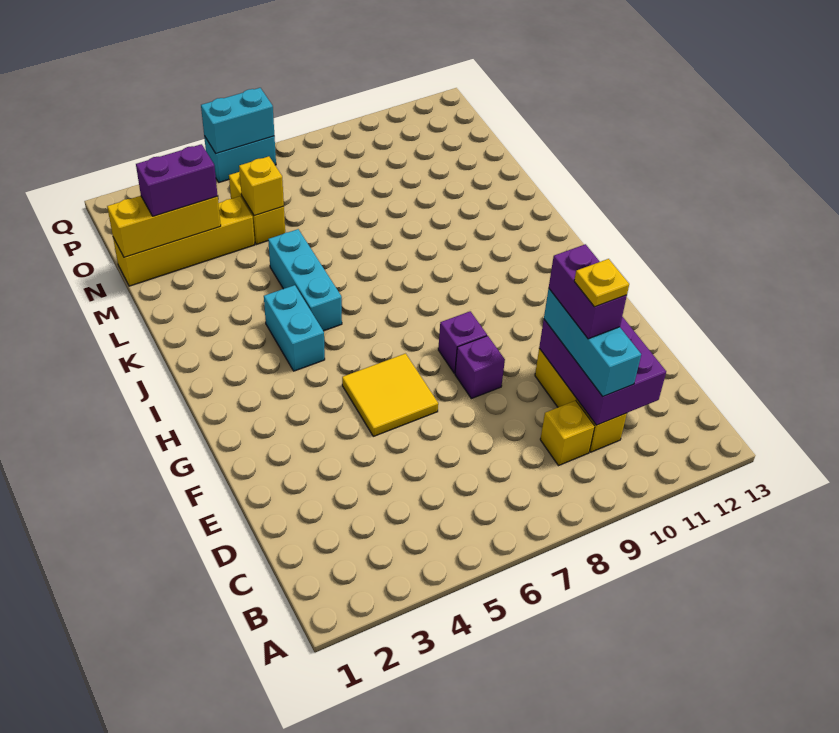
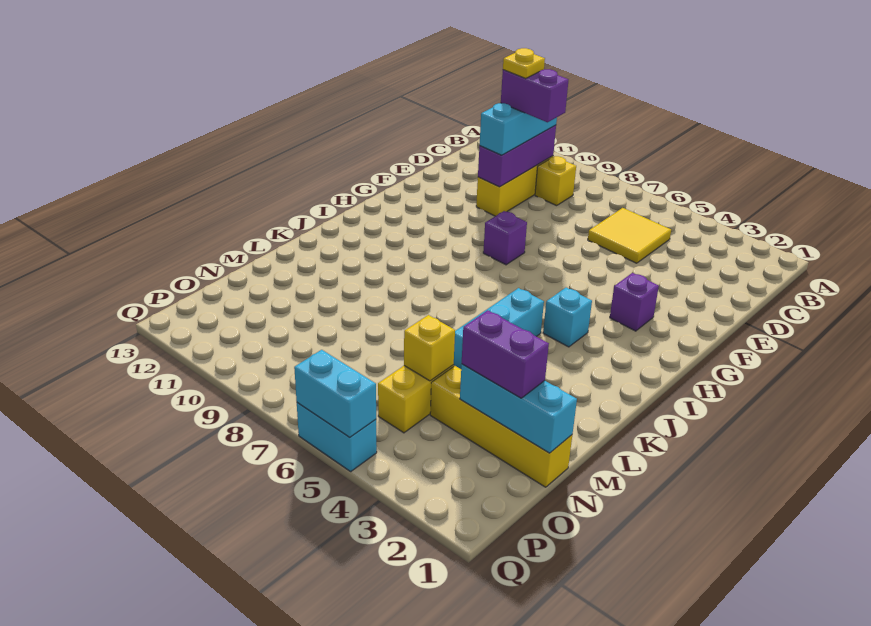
purple brick C10:E11 level 2 -> purple brick C10:E10 level 2
purple brick D10:E10 level 4 -> purple brick D9:D10 level 4
yellow tile F5:G6 level 1 -> yellow tile C5:D6 level 1
purple brick F8 level 1 -> purple brick G3 level 1
cyan brick I4:J4 level 1 -> cyan brick I4 level 1
yellow brick N1:N3 level 2 -> cyan brick N1:N3 level 2

